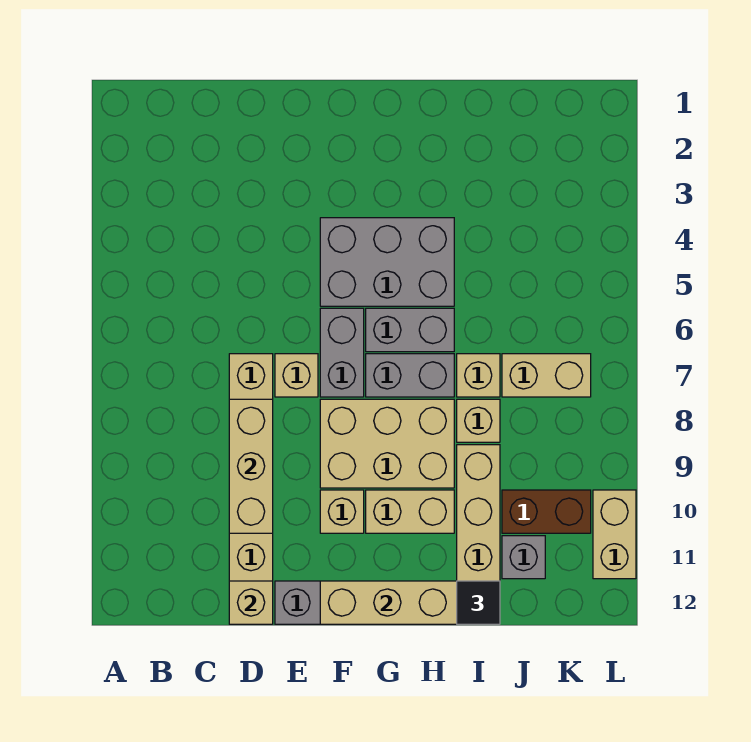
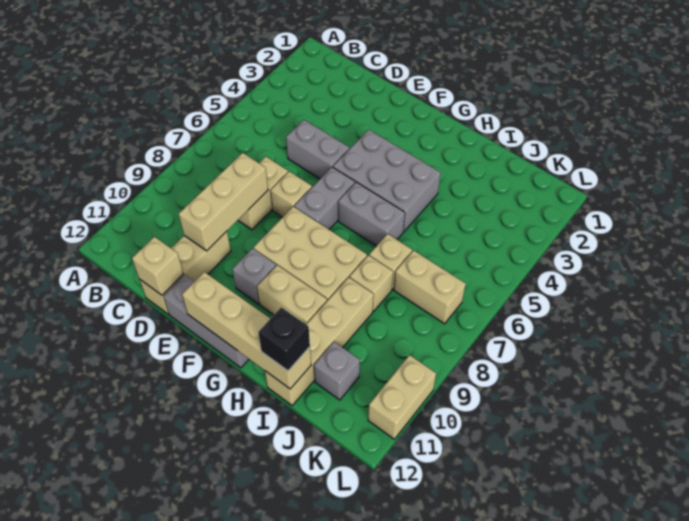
tan brick F10 level 1 -> grey brick F10 level 1
grey brick G7:H7 level 1 -> grey brick D5:E5 level 1
black tile I12 level 3 -> black brick I12 level 3
brown brick J10:K10 level 1 -> none

